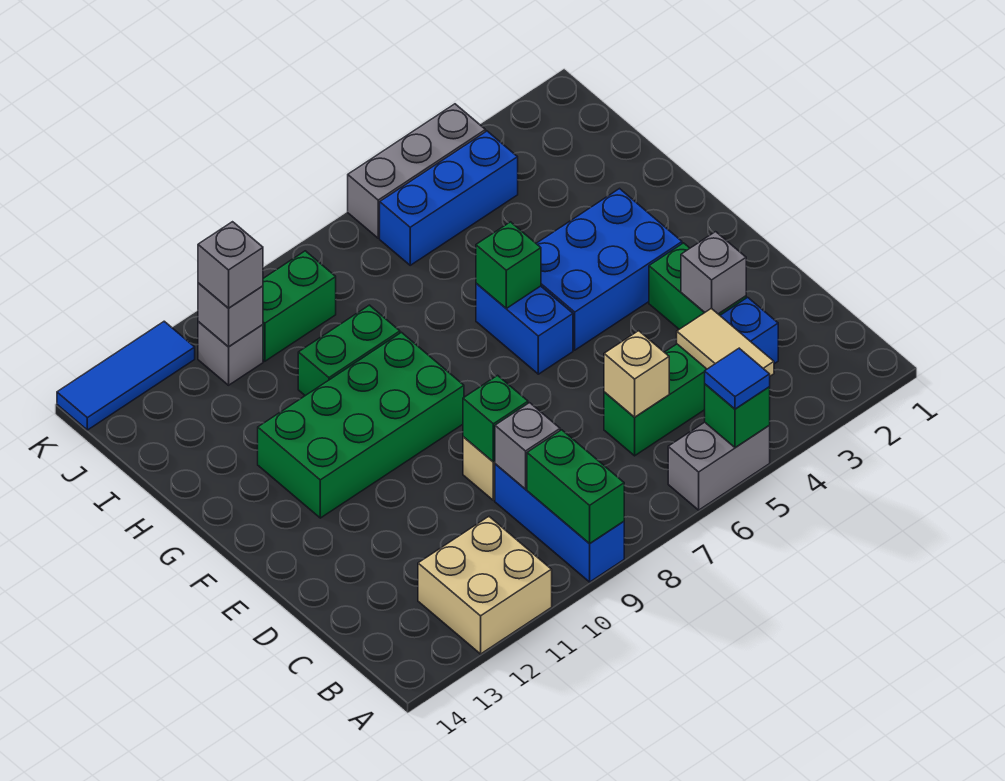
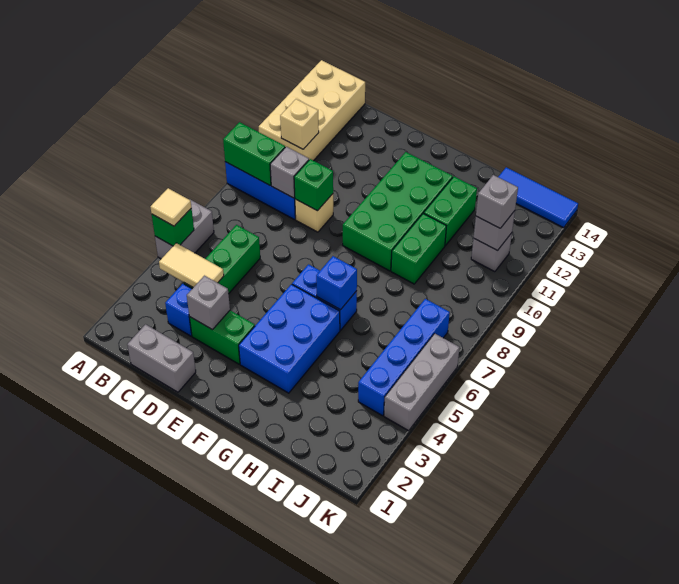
blue tile A5 level 3 -> tan tile A5 level 3
tan brick A11:B12 level 1 -> tan brick A11:B14 level 1
none -> grey brick C1:D1 level 1
tan brick C6 level 2 -> tan brick B11 level 2
green brick G6 level 2 -> blue brick G6 level 2
blue brick J4:J6 level 1 -> blue brick J4:J7 level 1
green brick J9:J10 level 1 -> green brick H11:H12 level 1
blue tile K12:K14 level 1 -> blue tile I14:K14 level 1

